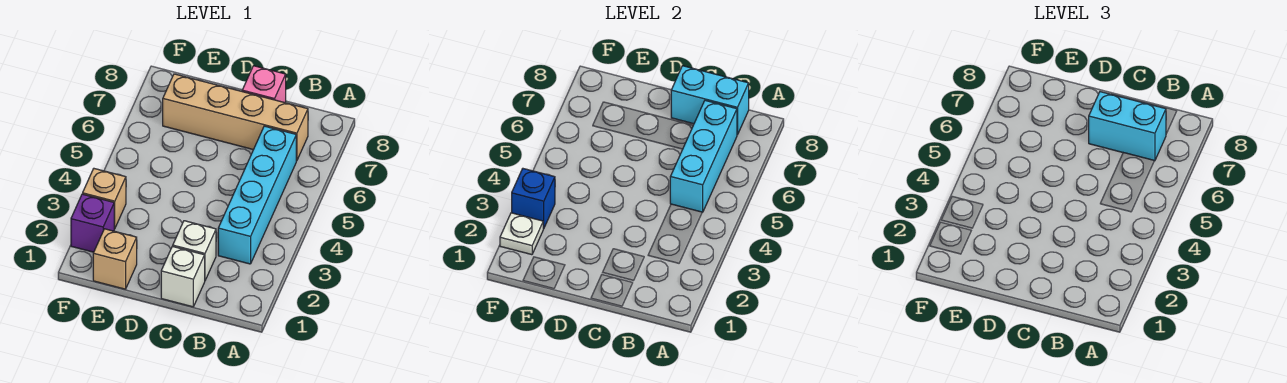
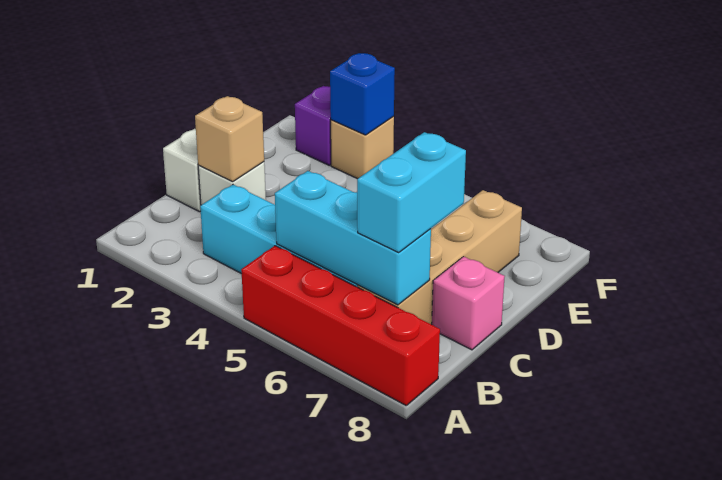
none -> red brick A5:A8 level 1
cyan brick B8:C8 level 2 -> none
tan brick E1 level 1 -> tan brick C2 level 2
white plate F2 level 2 -> none

